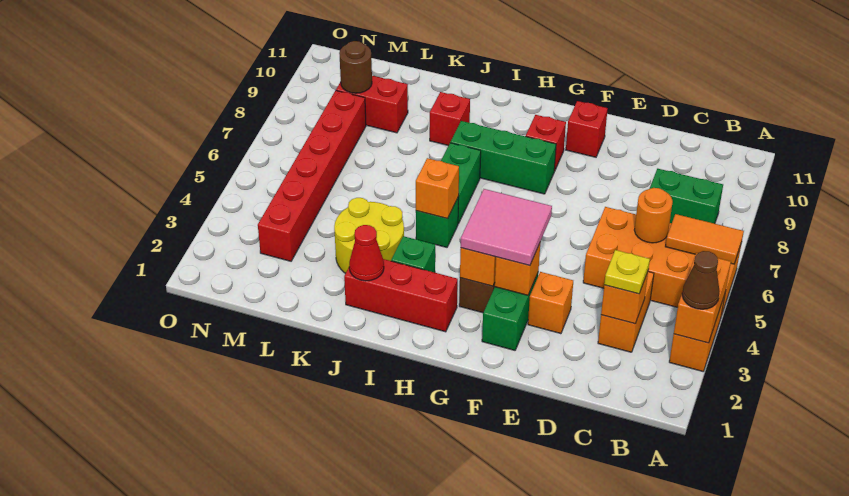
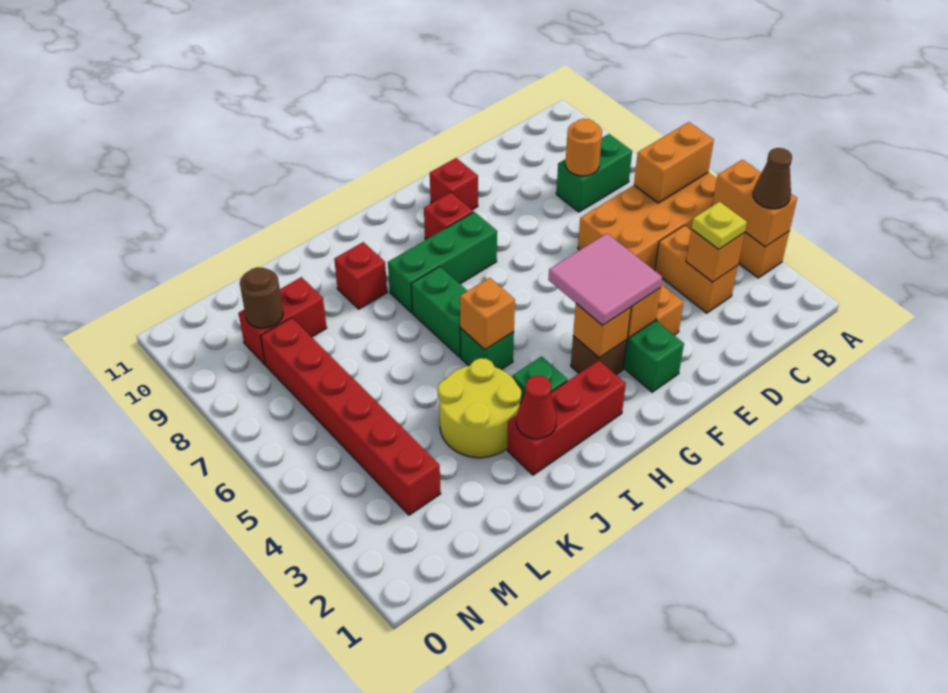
orange tile A6:B6 level 2 -> orange brick A6:B6 level 2
orange round brick C6 level 2 -> orange round brick C8 level 2

